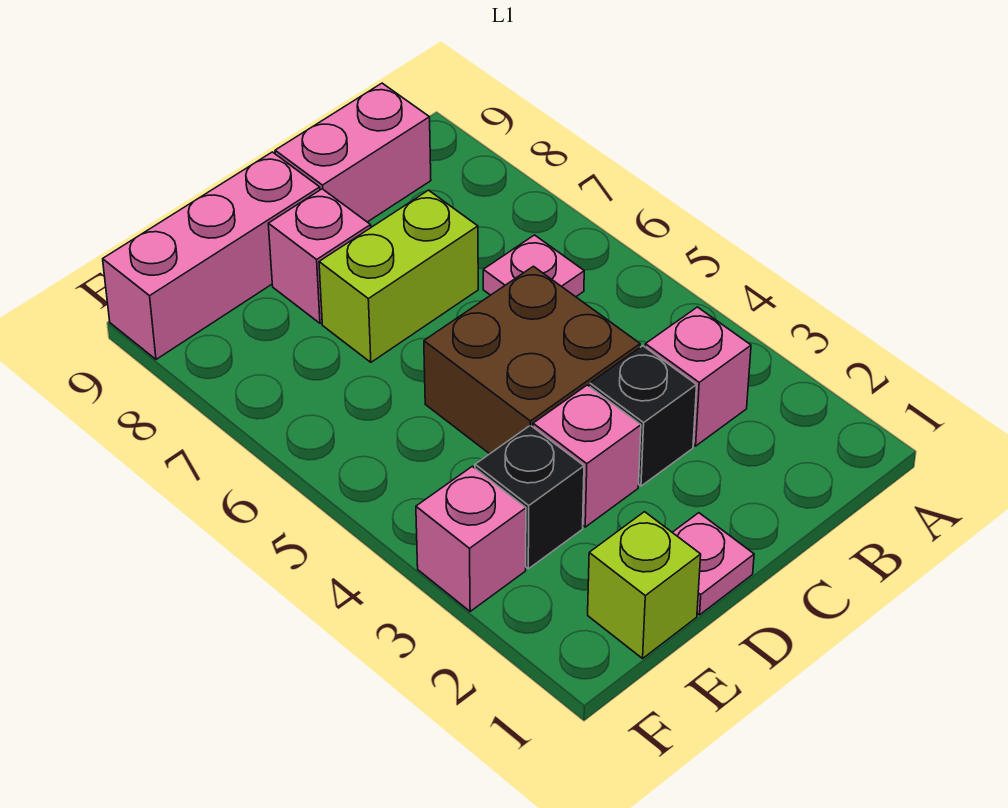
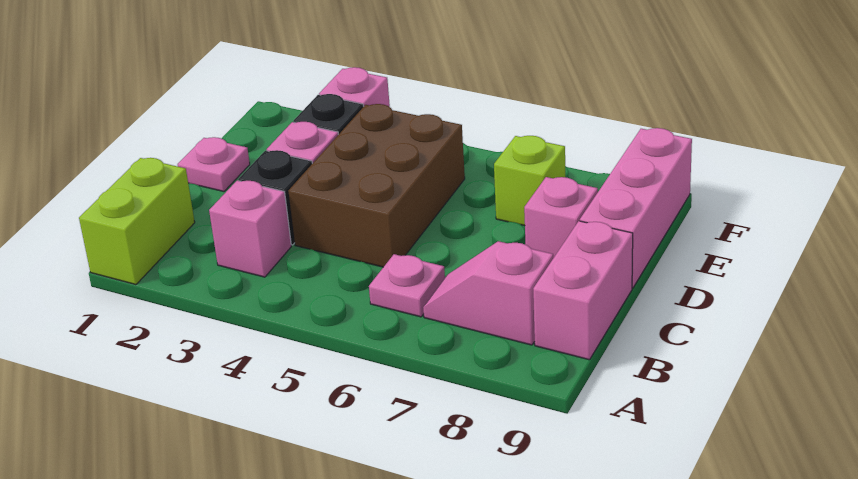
none -> pink slope B7:B8 level 1 top 8
brown brick C4:D5 level 1 -> brown brick C4:E5 level 1
lime brick C7:D7 level 1 -> lime brick A1:B1 level 1
lime brick E1 level 1 -> lime brick E7 level 1

